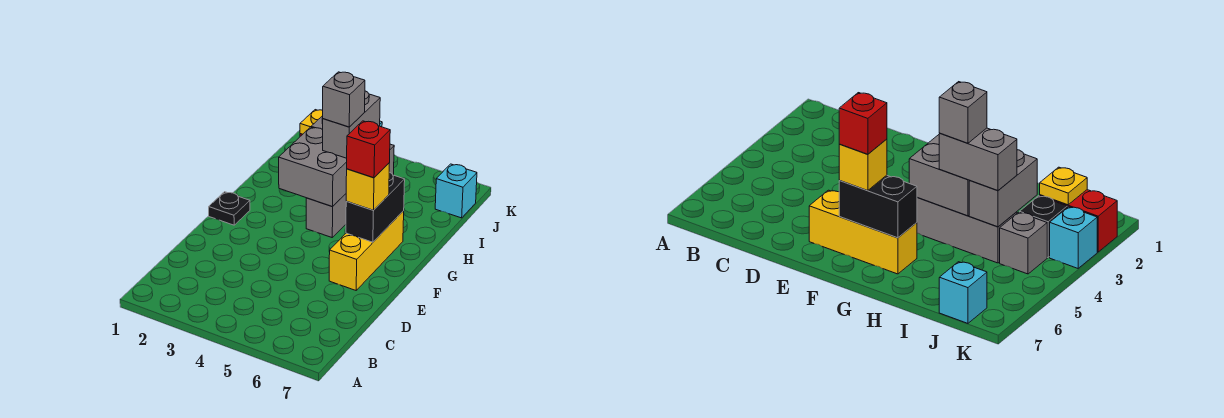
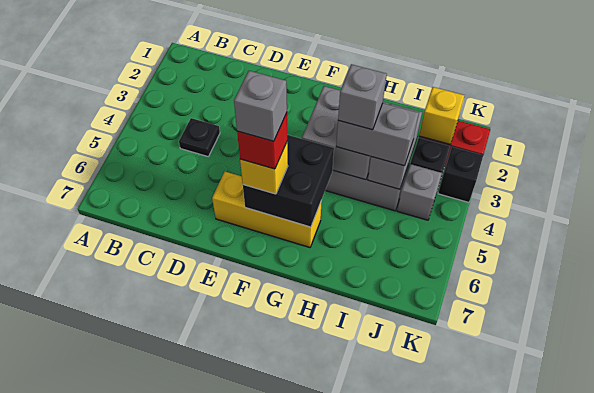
black plate F1 level 1 -> black plate C4 level 1
black brick F6:G6 level 2 -> black brick F5:G6 level 2
none -> grey brick F6 level 5
yellow plate J2 level 2 -> yellow brick J2 level 2
cyan brick J7 level 1 -> none
cyan brick K3 level 1 -> black brick K3 level 1

